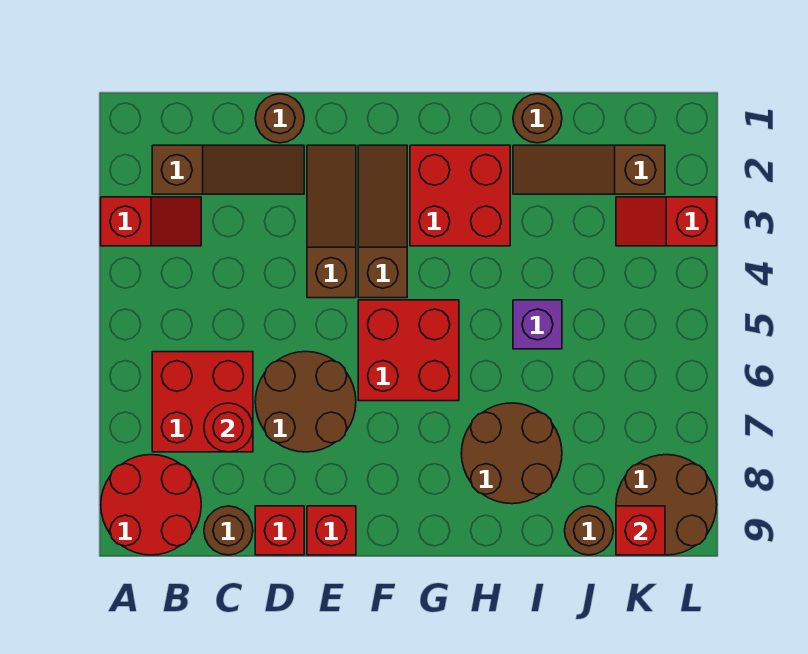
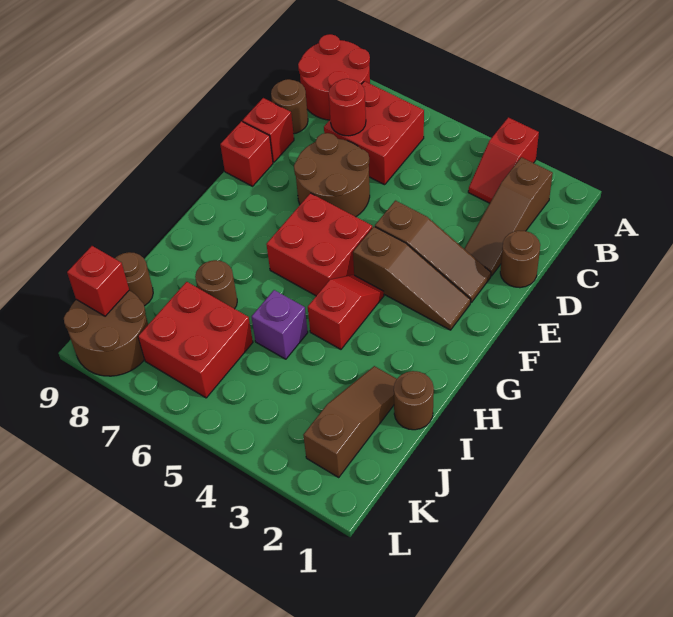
red brick G2:H3 level 1 -> red brick J6:K7 level 1
brown round brick H7:I8 level 1 -> brown round brick I7 level 1
red slope K3:L3 level 1 top L -> red slope G4:H4 level 1 top H

